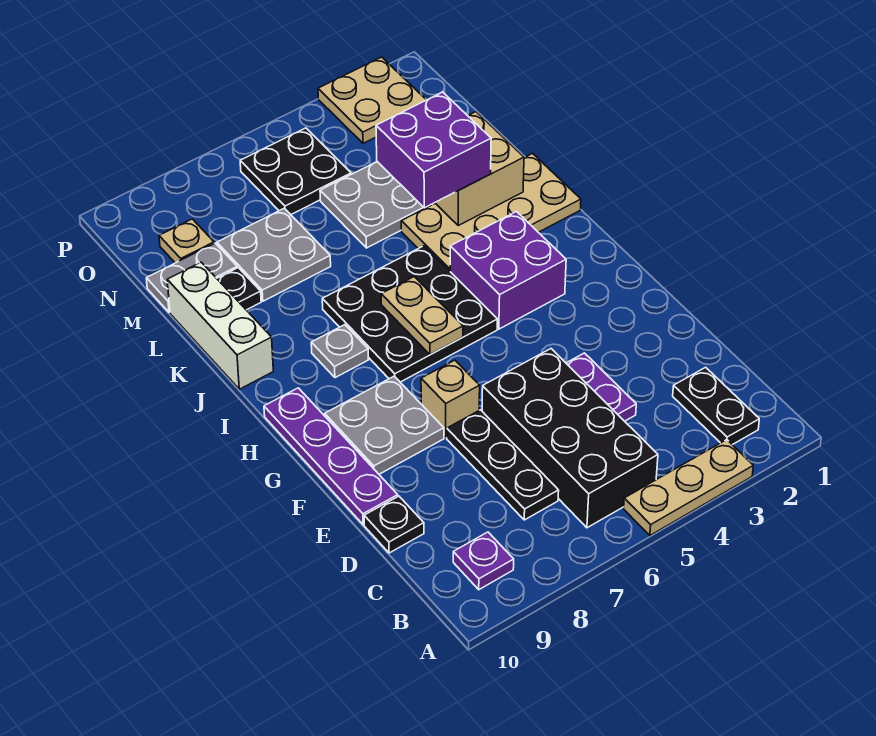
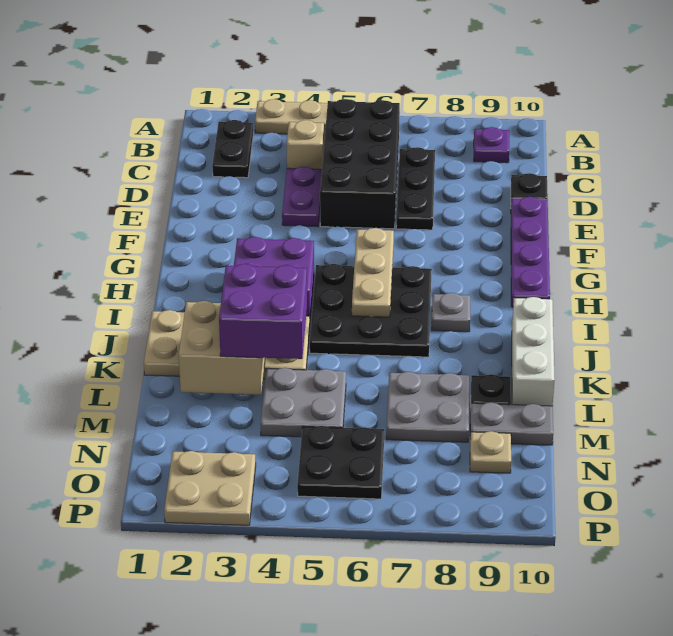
tan brick F7 level 1 -> tan brick C4 level 1
grey plate F8:G9 level 1 -> none
tan plate H6:I6 level 2 -> tan plate G6:I6 level 2

